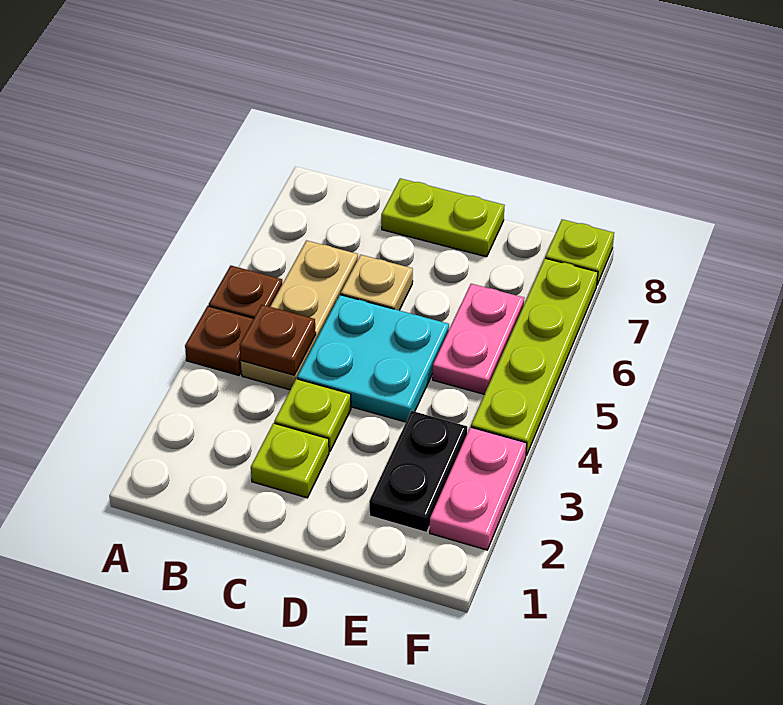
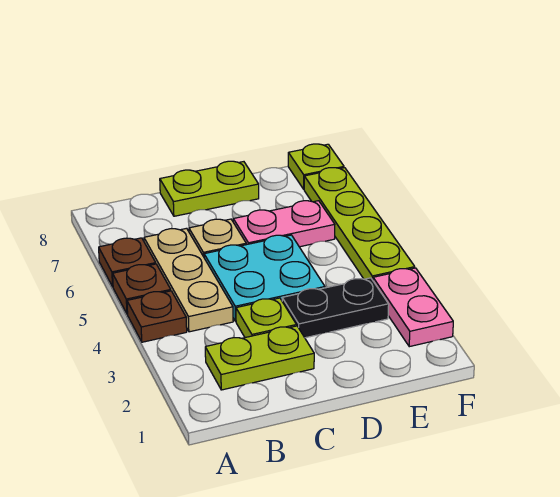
brown plate B4 level 2 -> brown plate A6 level 1
lime plate C2 level 1 -> lime plate B2:C2 level 1
black plate E2:E3 level 1 -> black plate D3:E3 level 1
pink plate E5:E6 level 1 -> pink plate D6:E6 level 1

